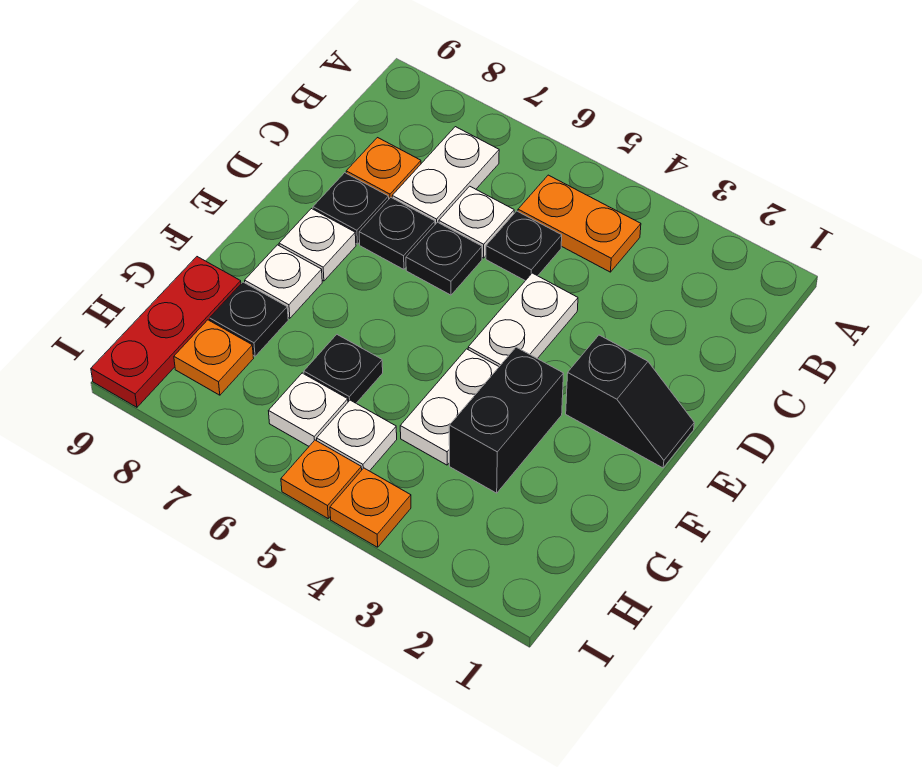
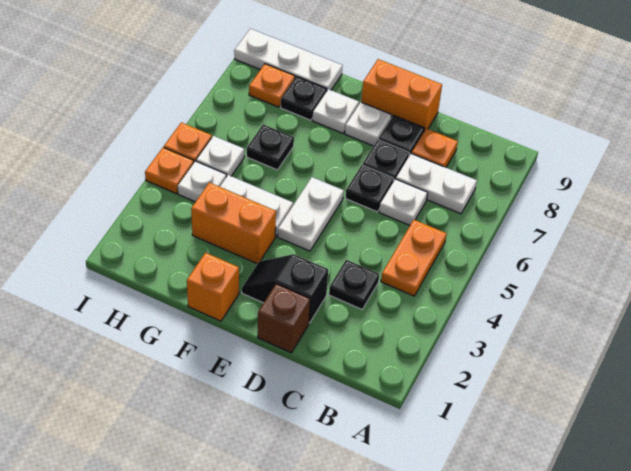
black plate C5 level 1 -> black plate C3 level 1
none -> brown brick D1 level 1
white plate D4:E4 level 1 -> white plate E4:E5 level 1
none -> orange brick D9:E9 level 1
black slope E1:E2 level 1 top 2 -> black slope D2:E2 level 1 top D
none -> orange brick F1 level 1
black brick F3:G3 level 1 -> orange brick F3:G3 level 1
red plate G9:I9 level 1 -> white plate G9:I9 level 1
white plate H6 level 1 -> white plate H4 level 1

